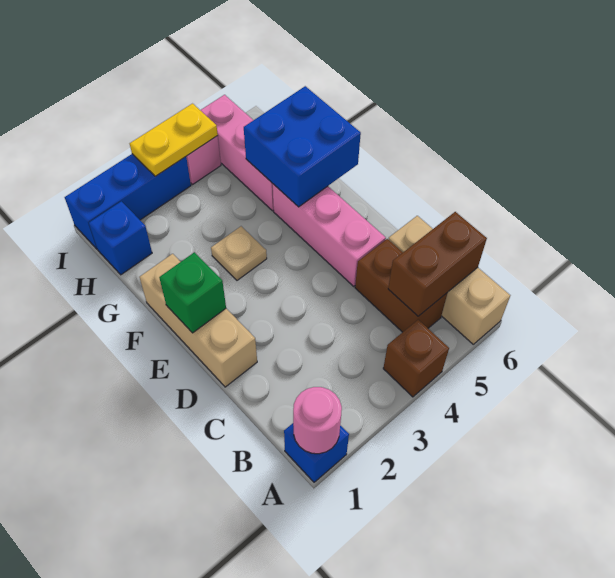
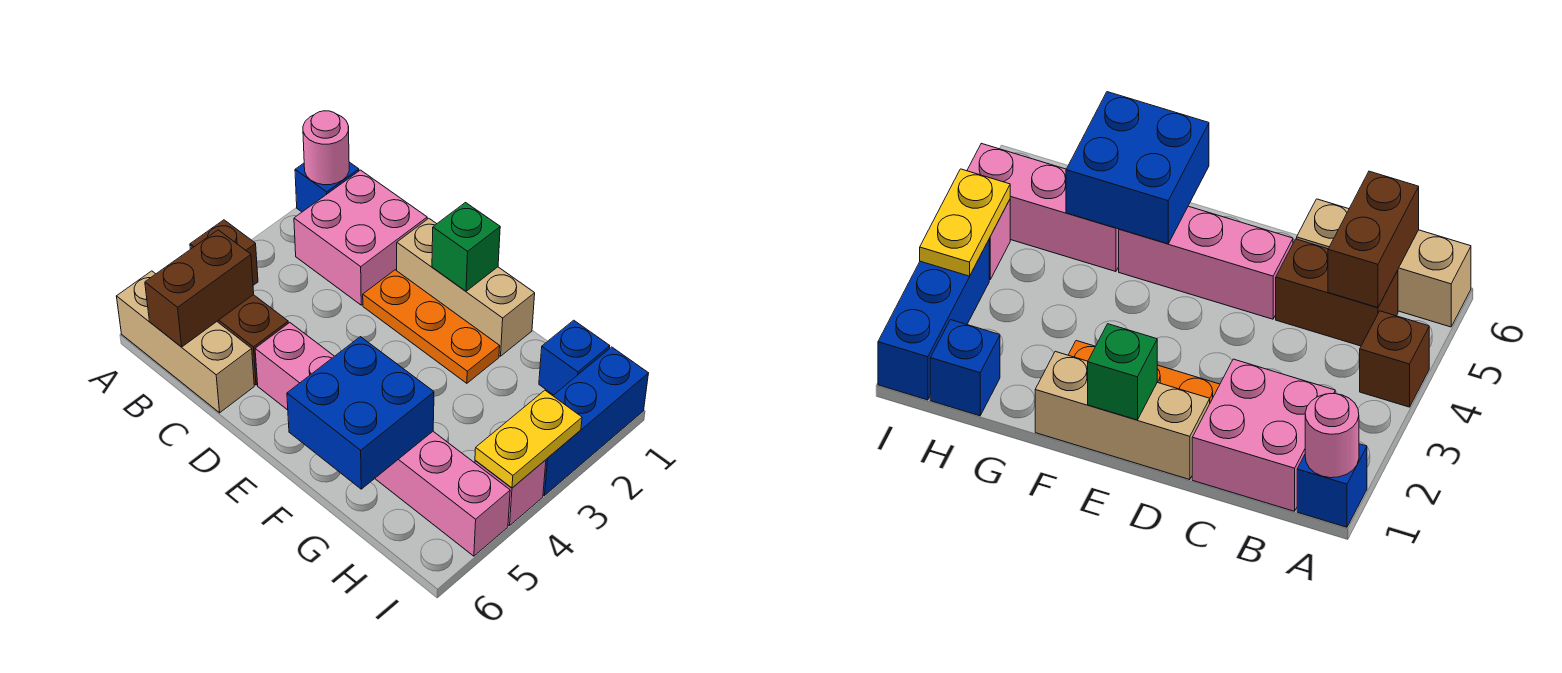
none -> pink brick B1:C2 level 1
none -> orange plate D2:F2 level 1
tan plate F3 level 1 -> none

